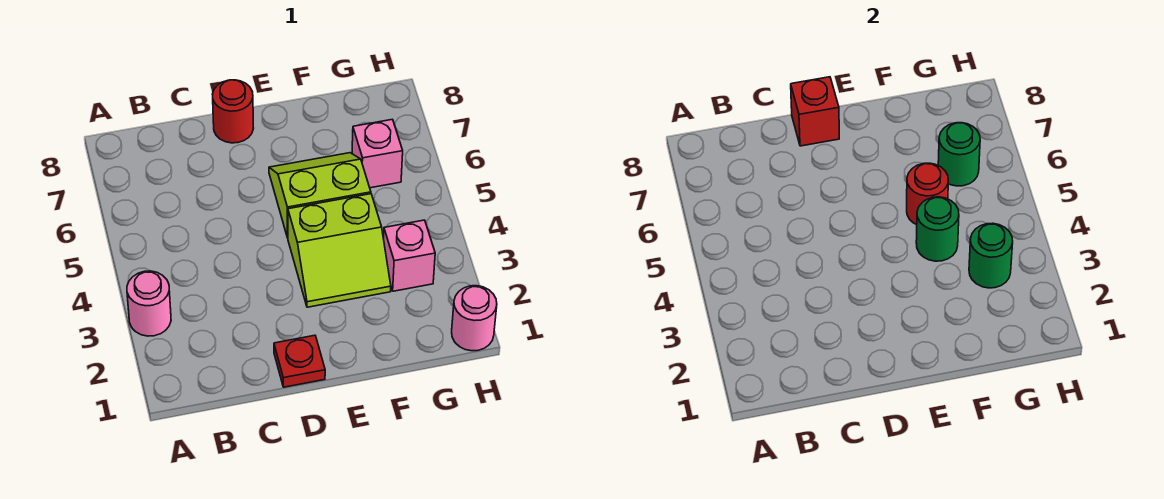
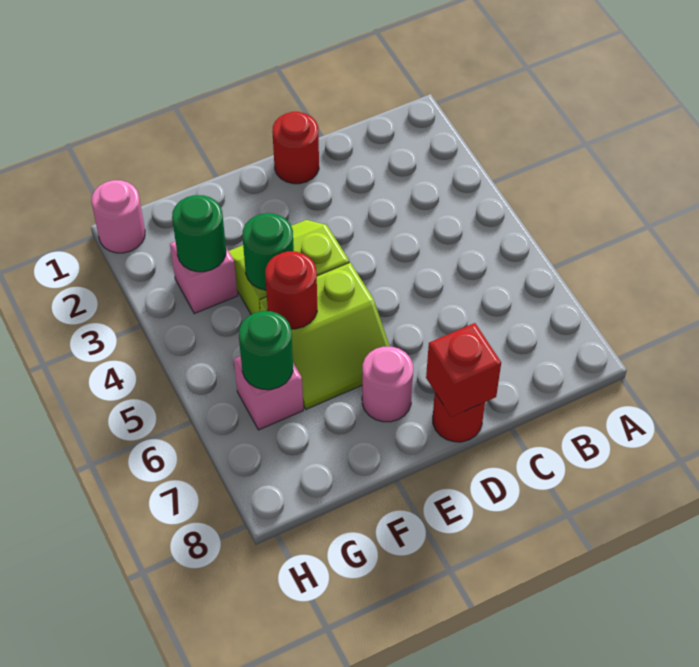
pink round brick A3 level 1 -> pink round brick E7 level 1
red plate D1 level 1 -> red round brick D1 level 1

